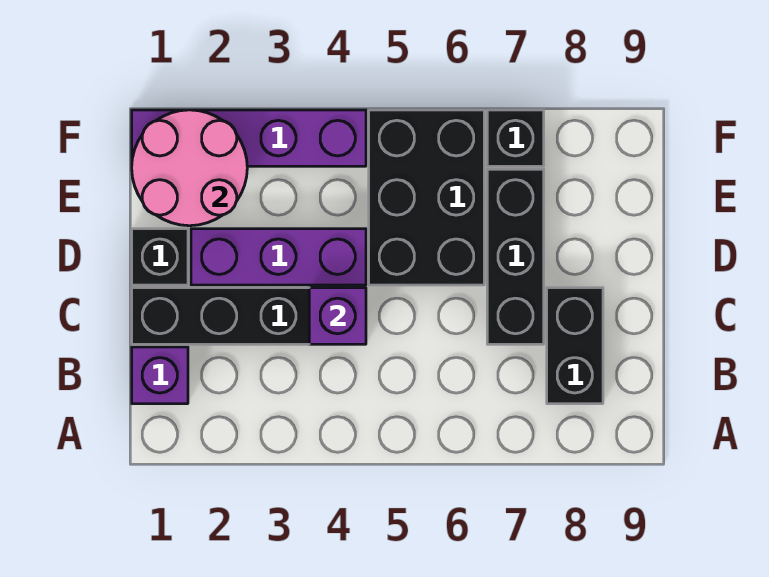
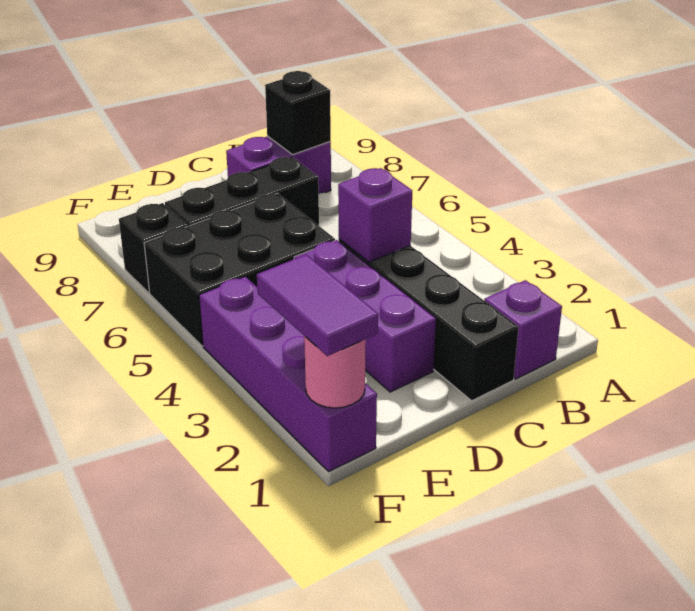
black brick B8:C8 level 1 -> purple brick B8:C8 level 1
black brick D1 level 1 -> black brick B8 level 2
pink round brick E1:F2 level 2 -> pink round brick F1 level 2
none -> purple tile F1:F2 level 3

